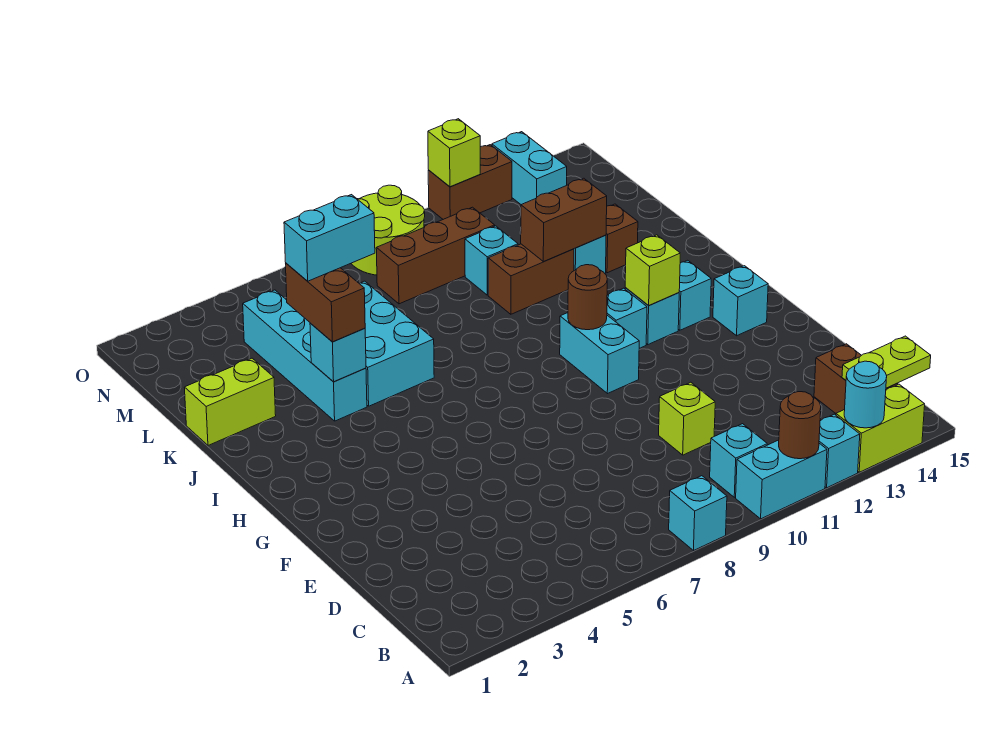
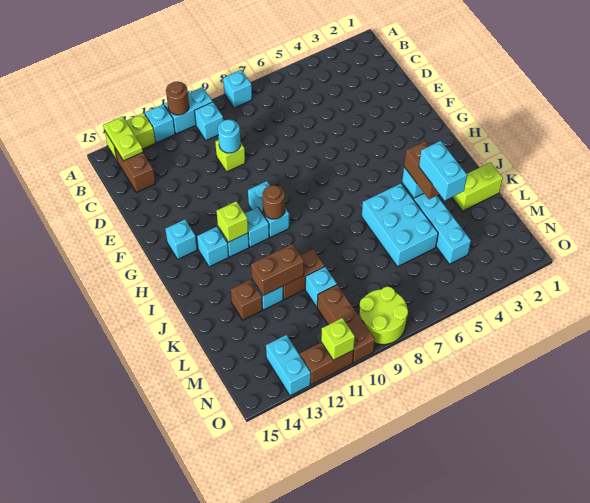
cyan round brick A13 level 2 -> cyan round brick D10 level 2
lime plate B14:B15 level 2 -> lime plate A14:B14 level 2
cyan brick K4:K5 level 4 -> cyan brick K4:L4 level 4
brown brick M8:M10 level 1 -> brown brick M10:O10 level 1

